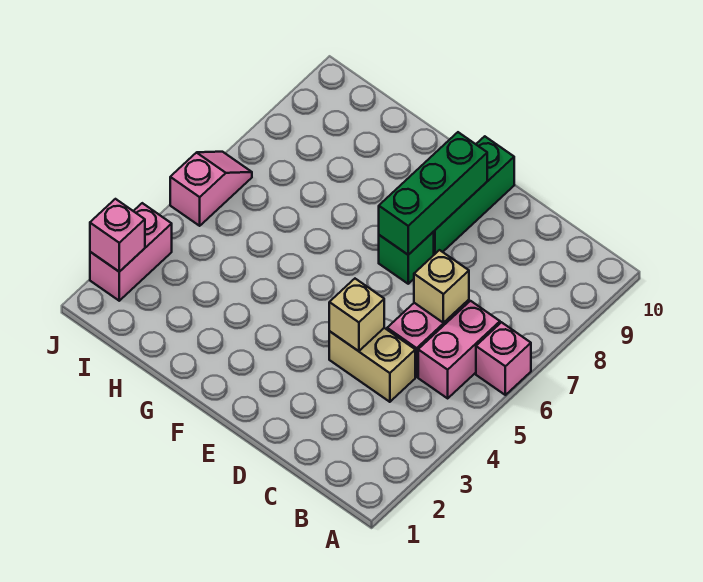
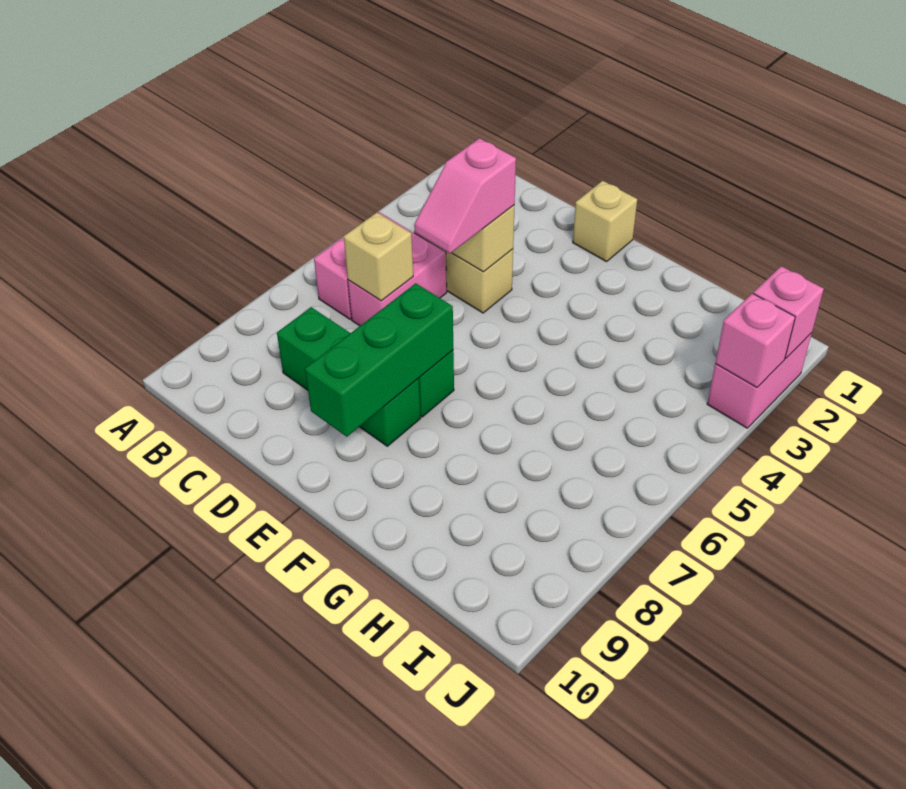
pink brick A6 level 1 -> pink brick J3 level 2
none -> tan brick E1 level 1
green brick E8:E10 level 1 -> green brick C8:E8 level 1
pink slope J5:J6 level 1 top 5 -> pink slope D4:D5 level 3 top 4

